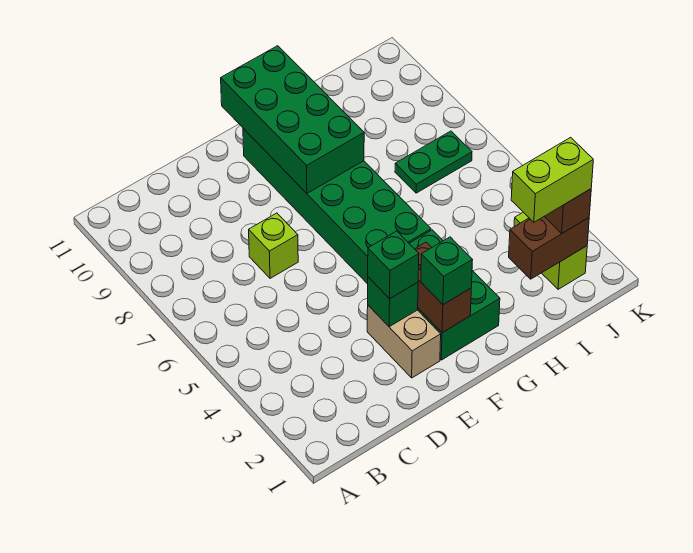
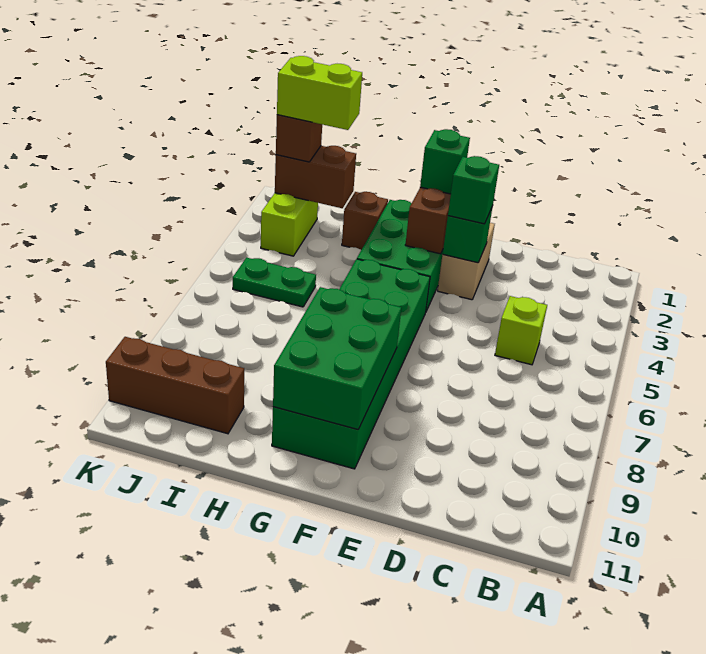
lime brick D7 level 1 -> lime brick C5 level 1
green brick F8:G11 level 2 -> green brick F8:G10 level 2
none -> brown brick H2 level 1
green plate I7:J7 level 1 -> green plate I5:J5 level 1
none -> brown brick I10:K10 level 1

